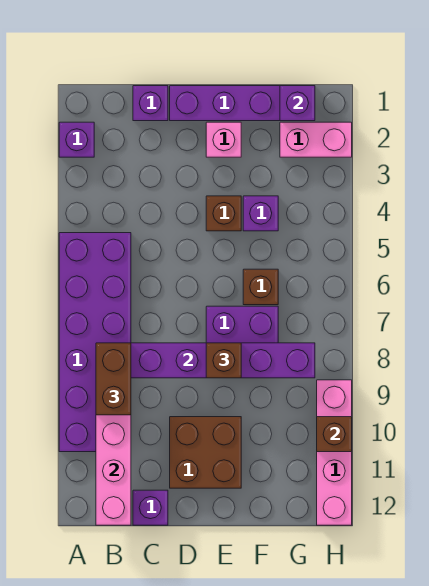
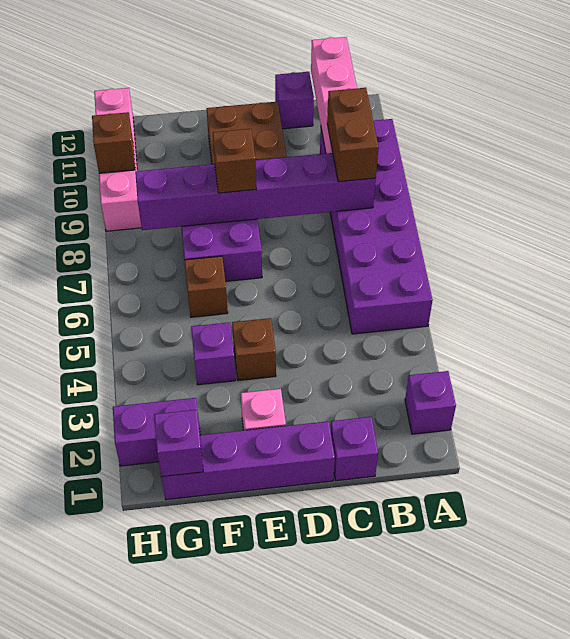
pink brick G2:H2 level 1 -> purple brick G2:H2 level 1

